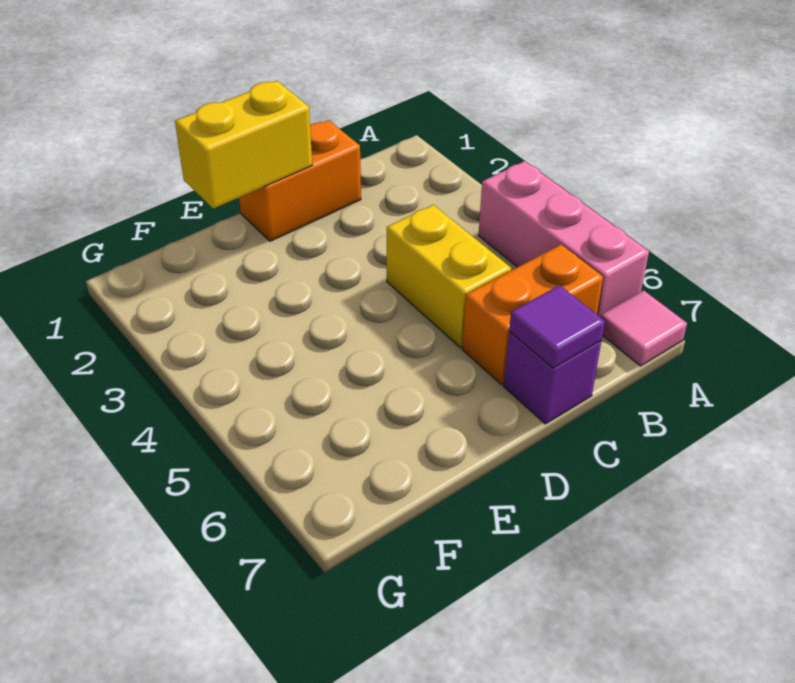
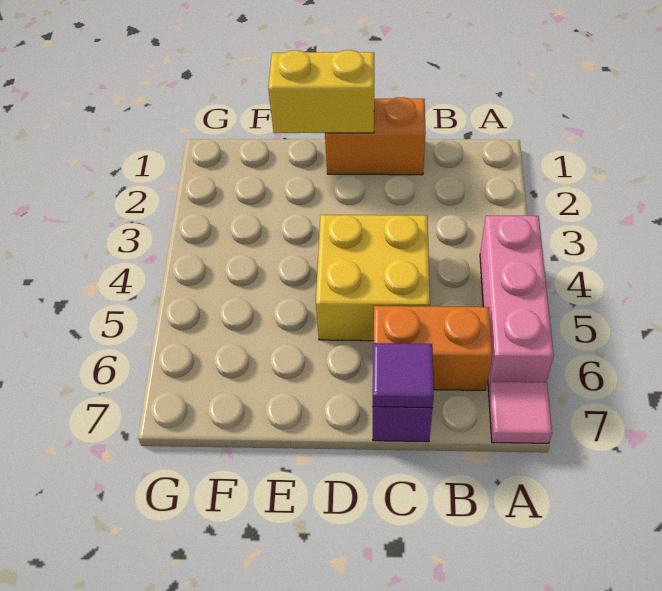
yellow brick C4:C5 level 1 -> yellow brick C4:D5 level 1

